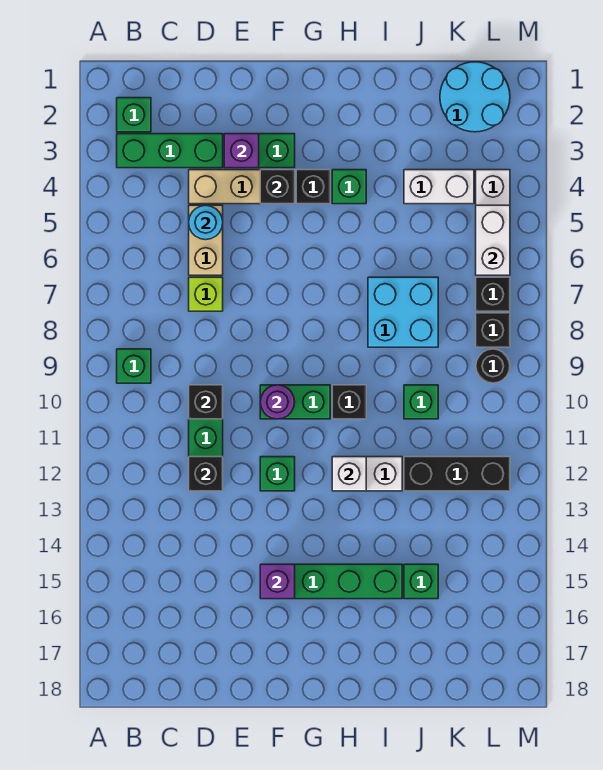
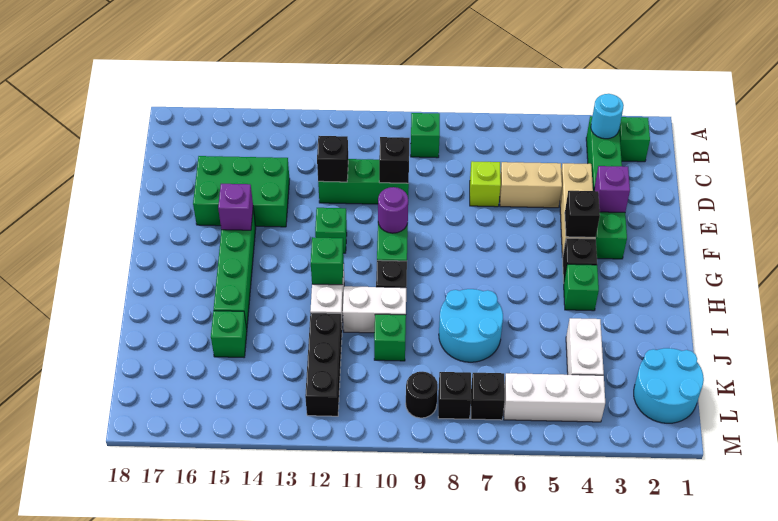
cyan round brick D5 level 2 -> cyan round brick B3 level 2
none -> green brick D14:E16 level 1
white brick H12 level 2 -> green brick H12 level 2
cyan brick I7:J8 level 1 -> cyan round brick I7:J8 level 1
white brick L5:L6 level 2 -> white brick I10:I11 level 1

